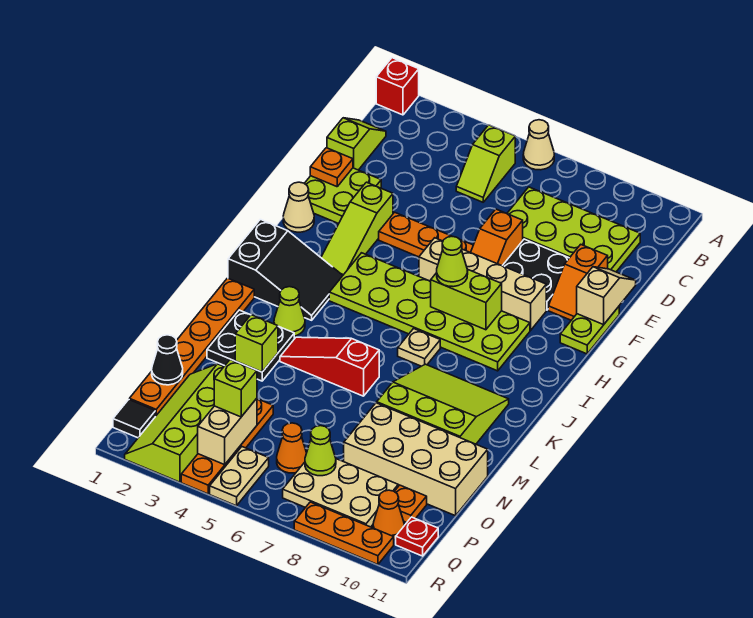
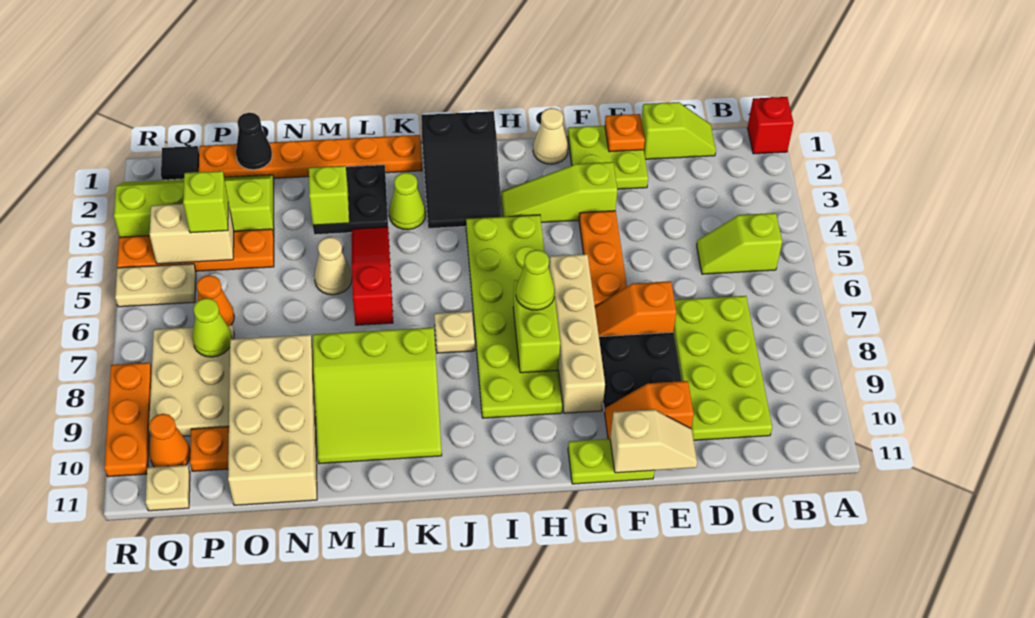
tan cone A6 level 1 -> tan cone M5 level 1
lime slope K8:M10 level 1 top M -> lime slope K8:M10 level 1 top 8
red plate Q11 level 1 -> tan plate Q11 level 1

